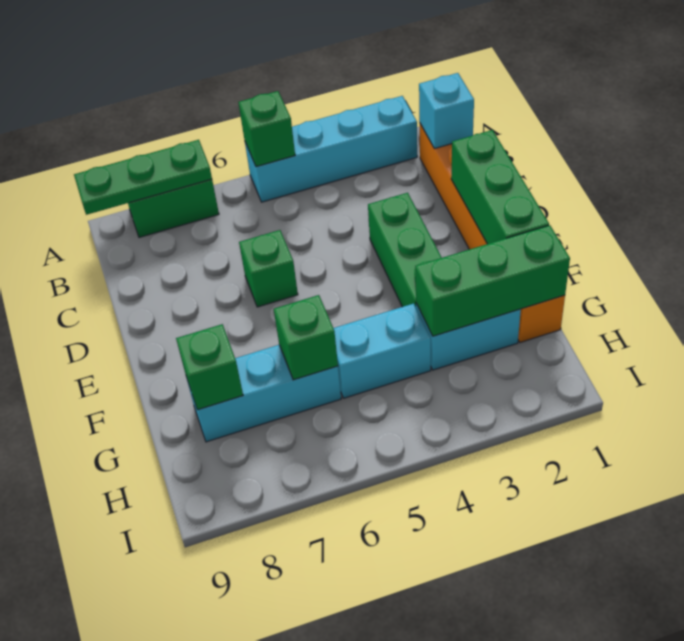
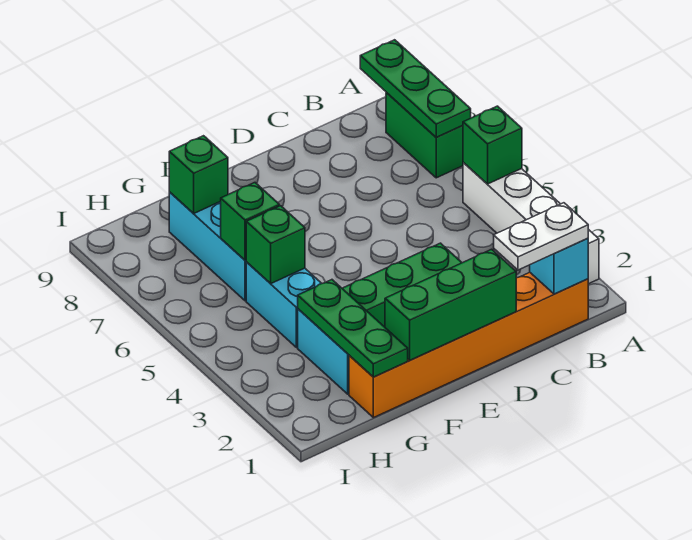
cyan brick A2:A5 level 1 -> white brick A2:A5 level 1
none -> white plate B1:C1 level 3
green brick D6 level 1 -> green brick G5 level 2
green brick G1:G3 level 2 -> green plate G1:G3 level 2

